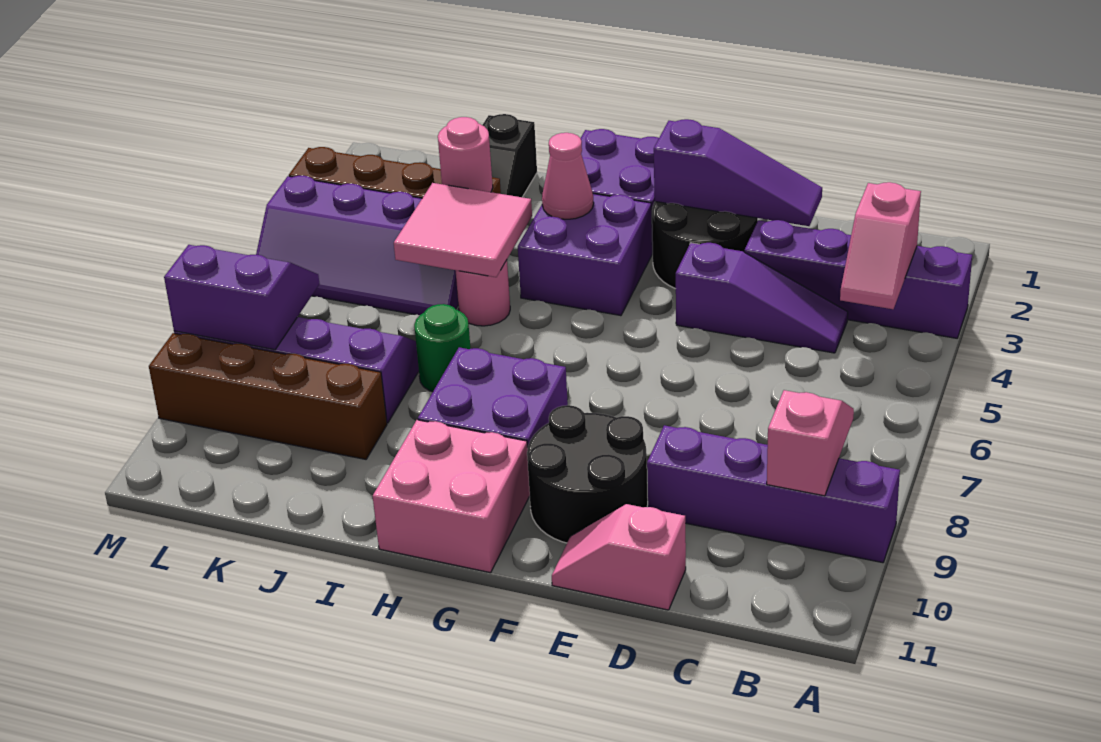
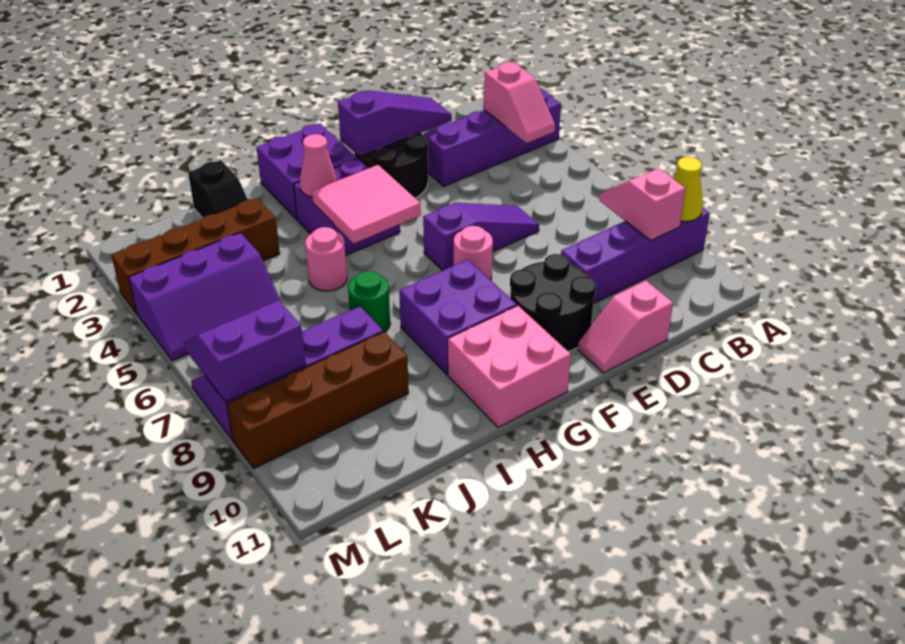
none -> yellow cone A9 level 2
purple slope C4:E4 level 1 top E -> purple slope D6:F6 level 1 top F
pink tile I4:J5 level 2 -> pink tile G4:H5 level 2
pink round brick J3 level 2 -> pink round brick F7 level 1
purple slope J4:M5 level 1 top 4 -> purple slope K4:M5 level 1 top 4

